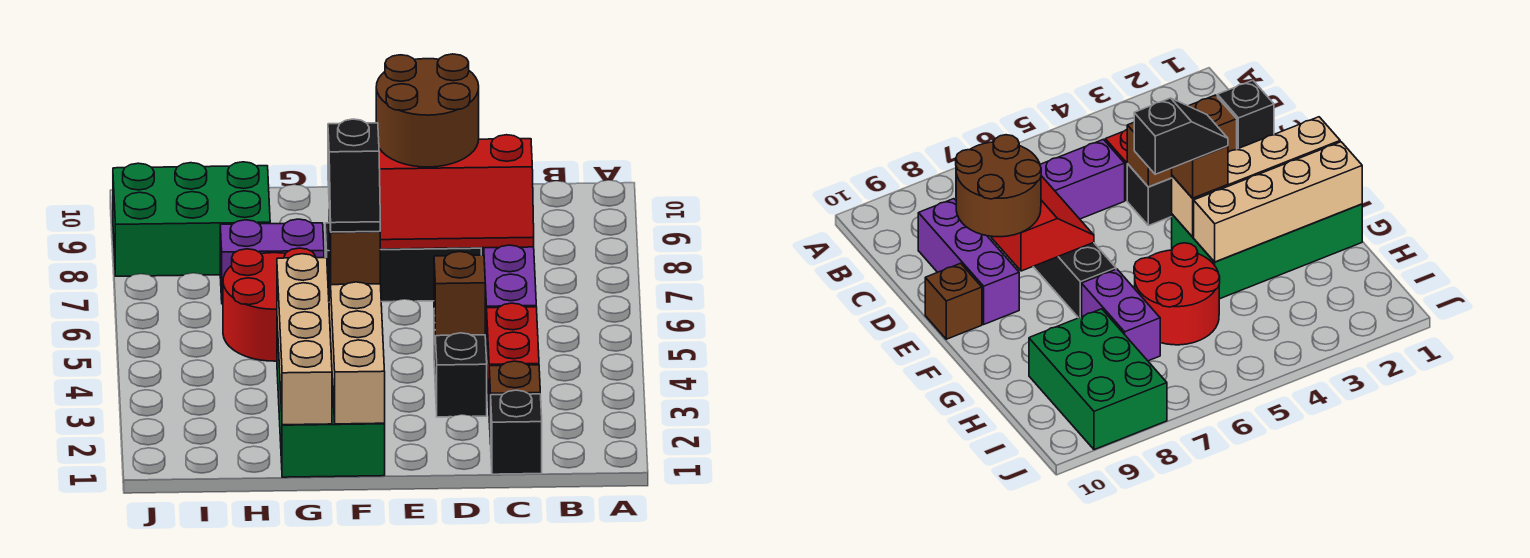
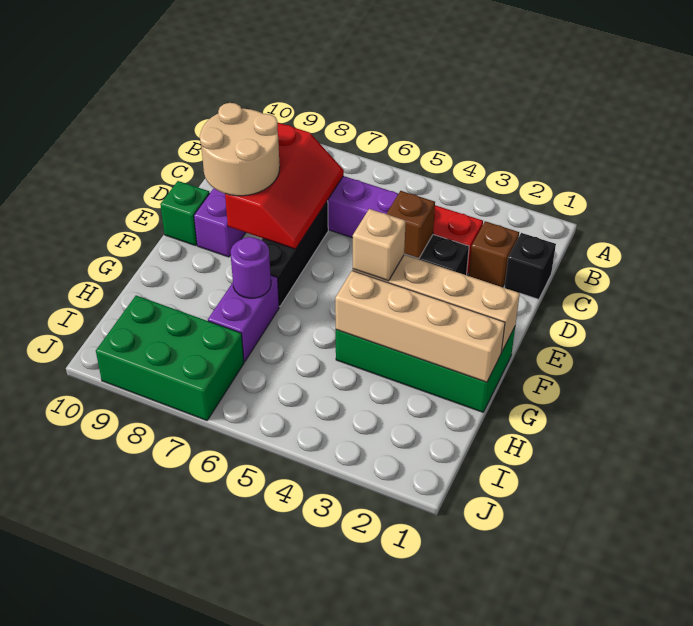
brown round brick D8:E9 level 3 -> tan round brick D8:E9 level 3
brown brick E10 level 1 -> green brick E10 level 1
brown brick F4 level 3 -> tan brick F4 level 3
black slope F4:F5 level 4 top 5 -> none
red round brick G5:H6 level 1 -> none
none -> purple round brick G7 level 2
green brick H8:J9 level 1 -> green brick I7:J9 level 1

